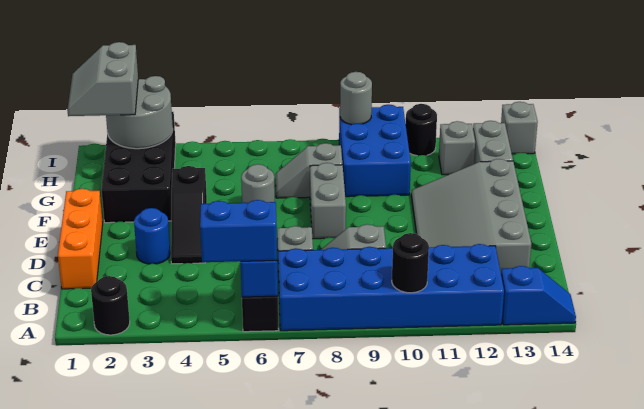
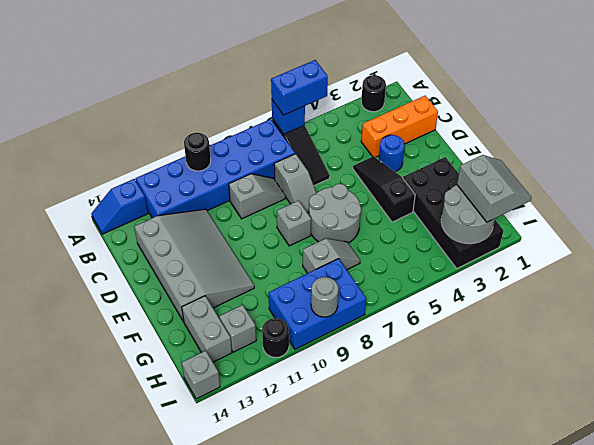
orange brick C1:E1 level 1 -> orange brick C1:C3 level 1
grey brick E8:F8 level 1 -> grey brick E8 level 1
grey round brick F6 level 1 -> grey round brick E6:F7 level 1
blue brick G9:I10 level 1 -> blue brick H8:I10 level 1

